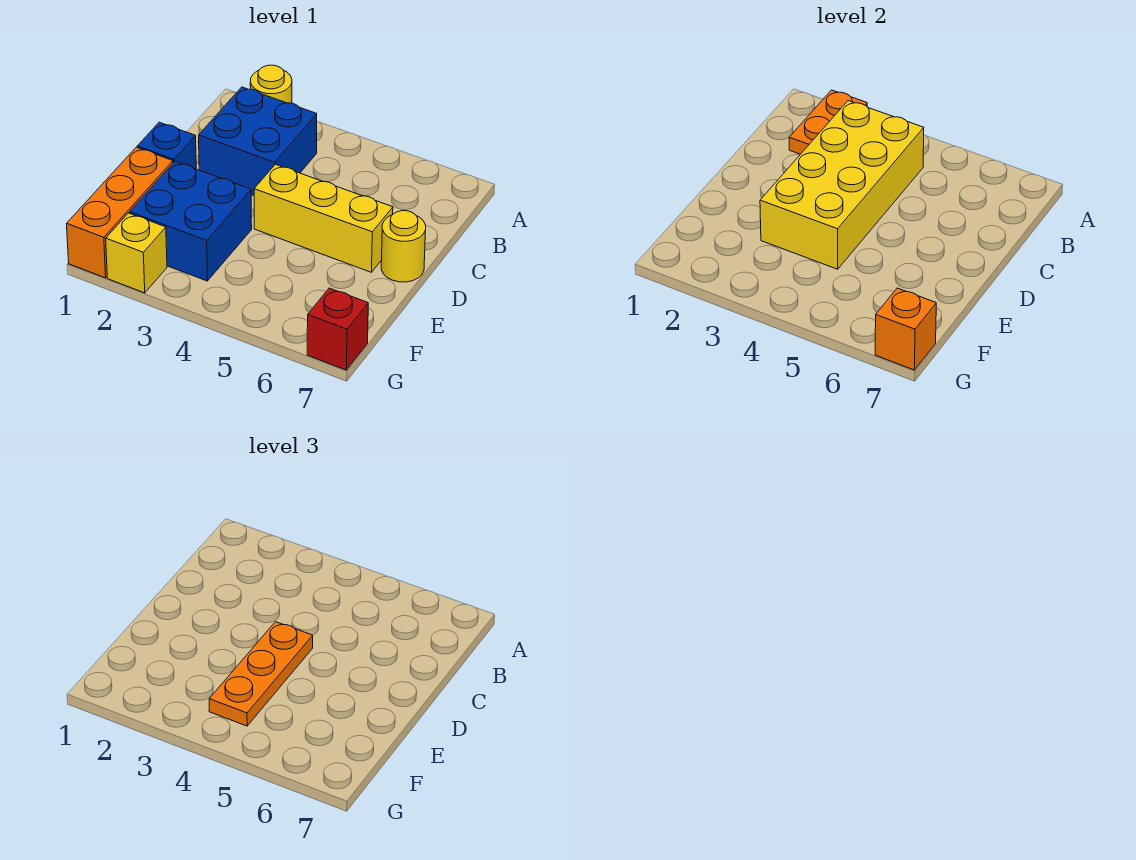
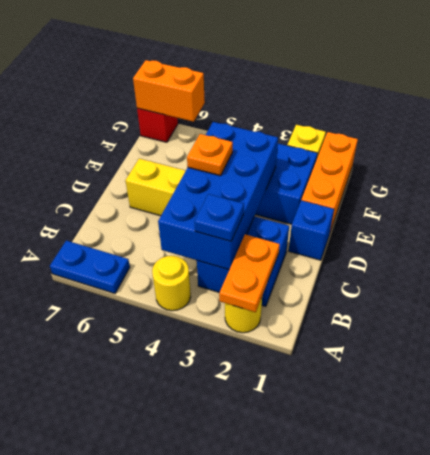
none -> blue plate A6:A7 level 1
yellow brick B3:E4 level 2 -> blue brick B3:E4 level 2
none -> blue plate B3 level 3
orange plate D4:F4 level 3 -> orange plate D4 level 3
yellow round brick D7 level 1 -> yellow round brick A4 level 1
orange brick G7 level 2 -> orange brick G6:G7 level 2

